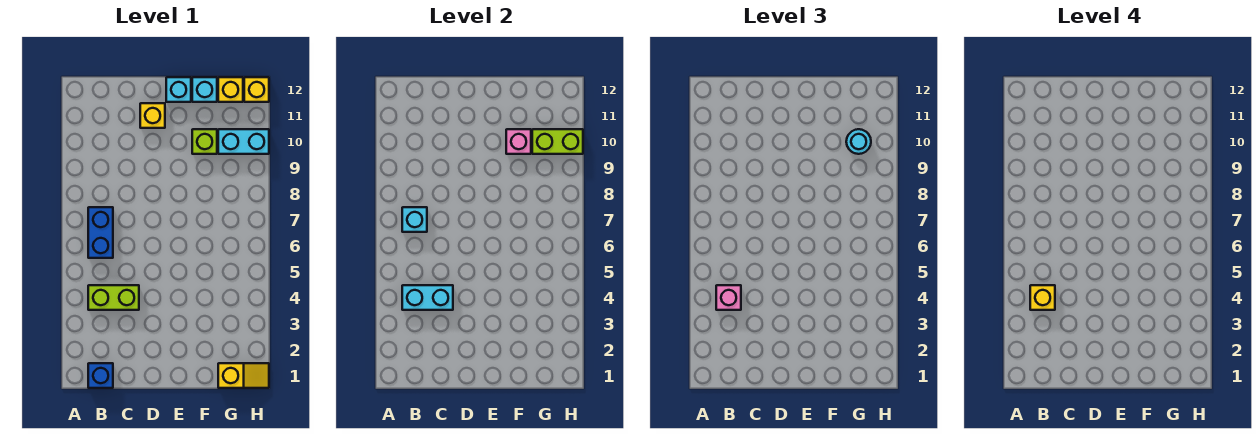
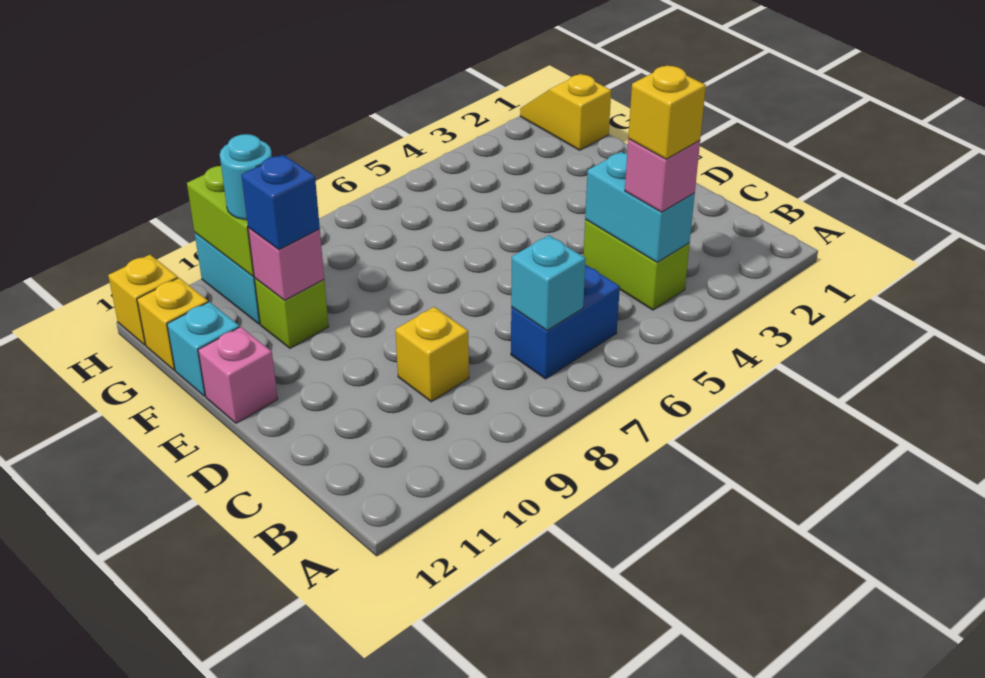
blue brick B1 level 1 -> blue brick F10 level 3
yellow brick D11 level 1 -> yellow brick C9 level 1
cyan brick E12 level 1 -> pink brick E12 level 1

